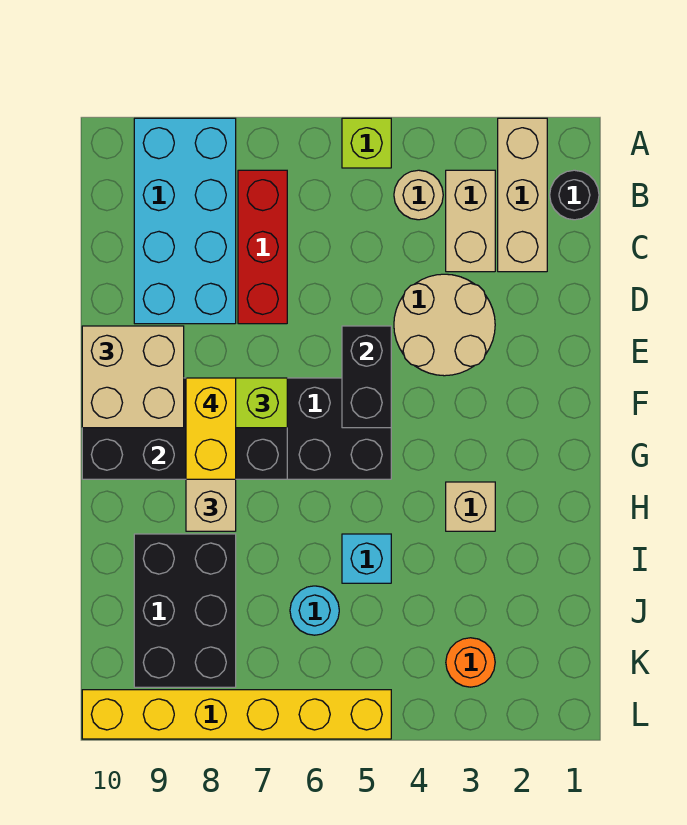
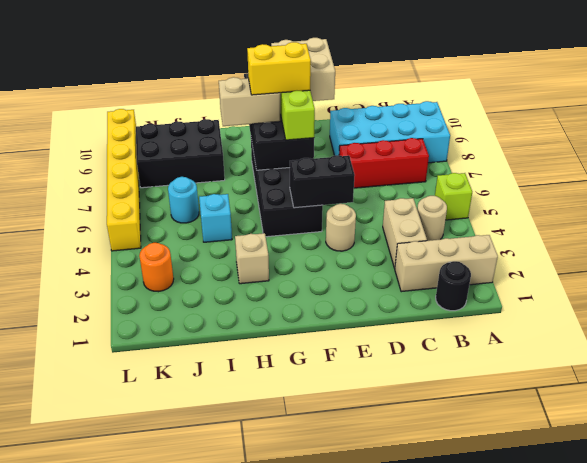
tan brick B3:C3 level 1 -> tan brick C3:C4 level 1
tan round brick D3:E4 level 1 -> tan round brick E4 level 1

